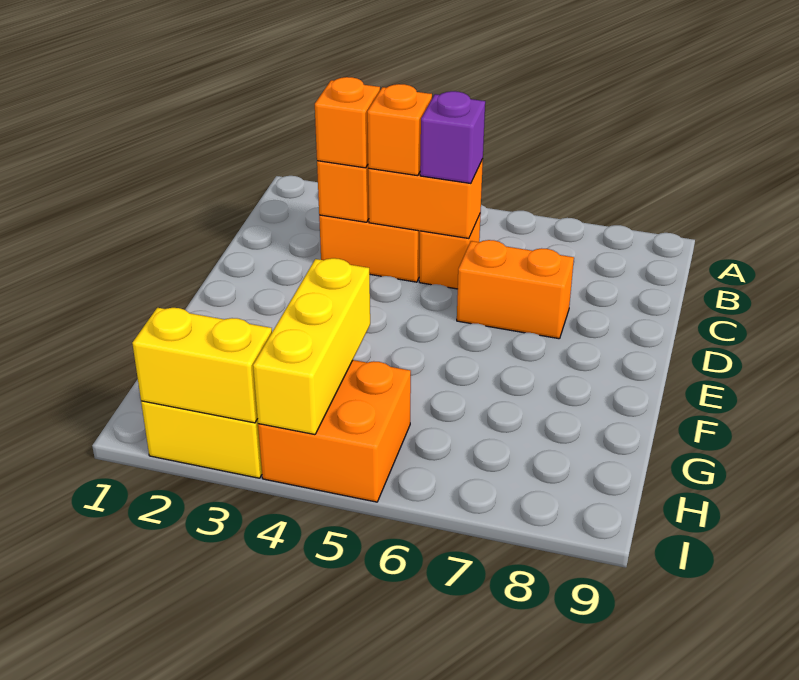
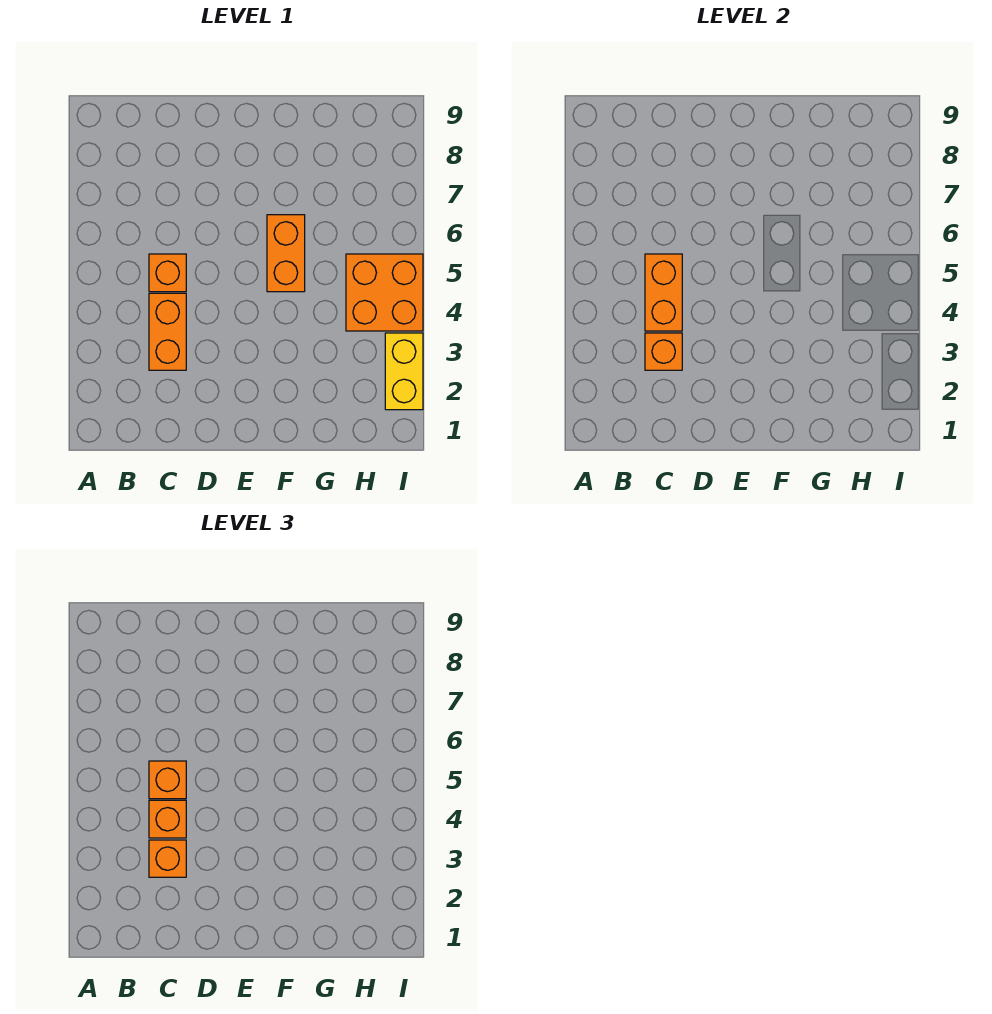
purple brick C5 level 3 -> orange brick C5 level 3
orange brick D6:D7 level 1 -> orange brick F5:F6 level 1
yellow brick G4:I4 level 2 -> none
yellow brick I2:I3 level 2 -> none

